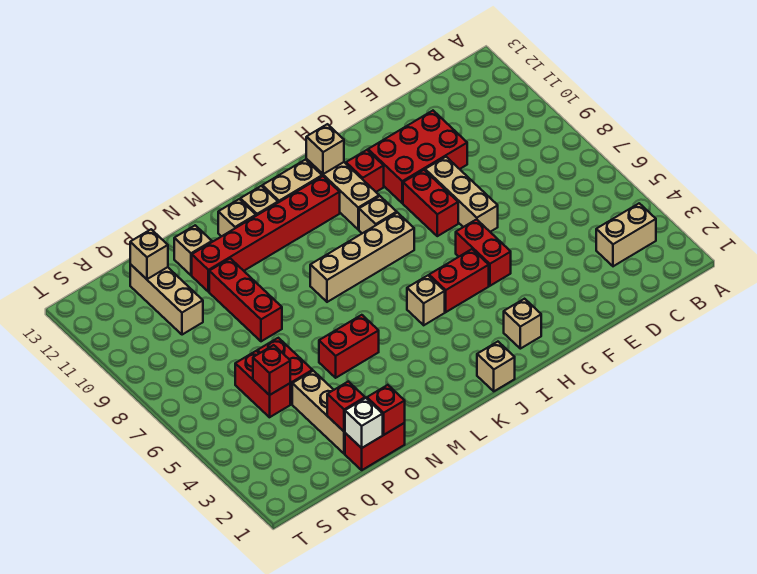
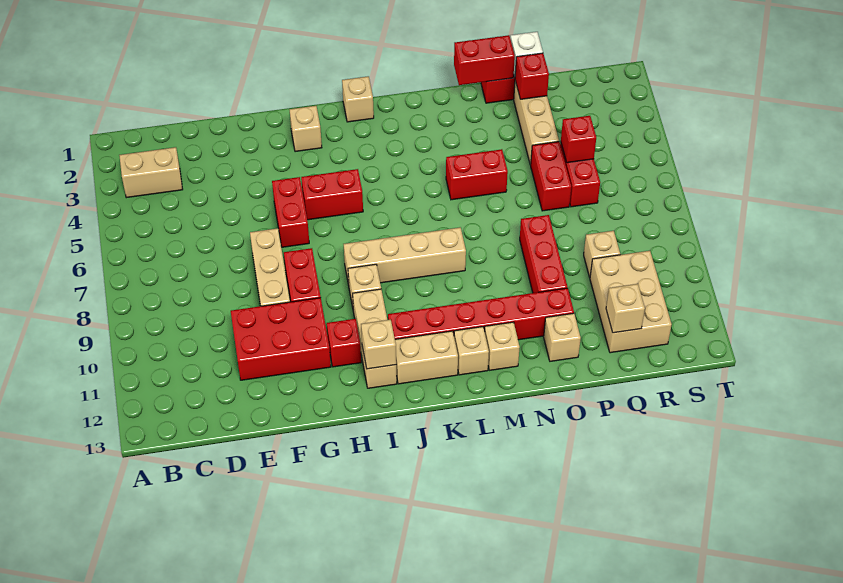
tan brick J5 level 1 -> tan brick Q9 level 1
red brick O1 level 2 -> red brick N1:O1 level 2
tan brick Q10:Q12 level 1 -> tan brick Q10:R12 level 1

